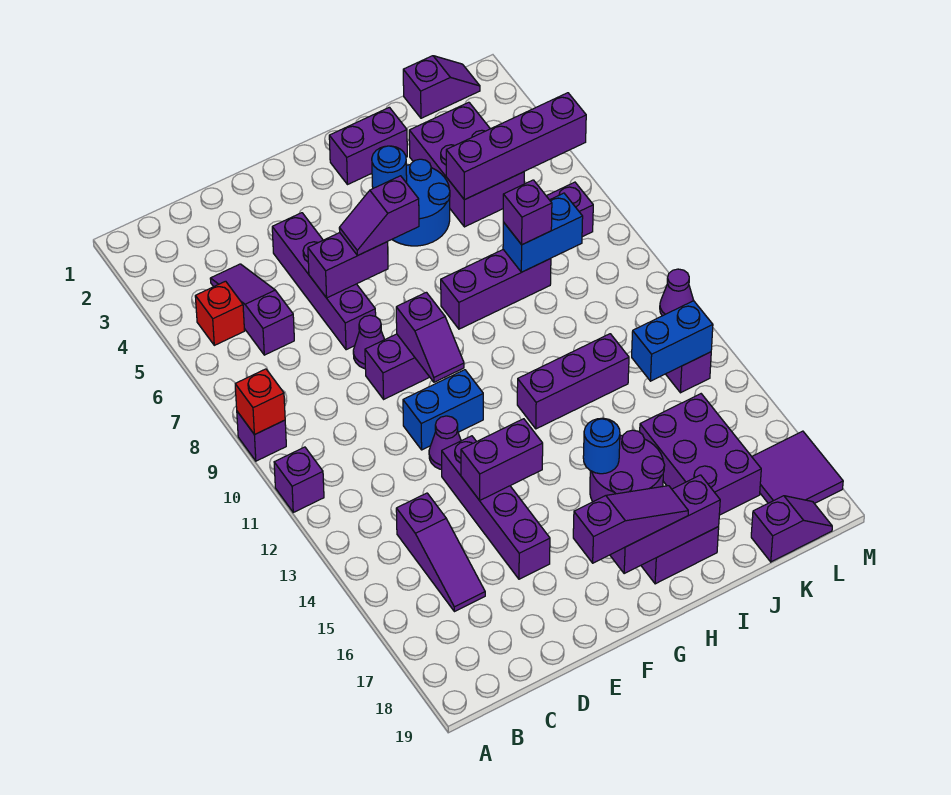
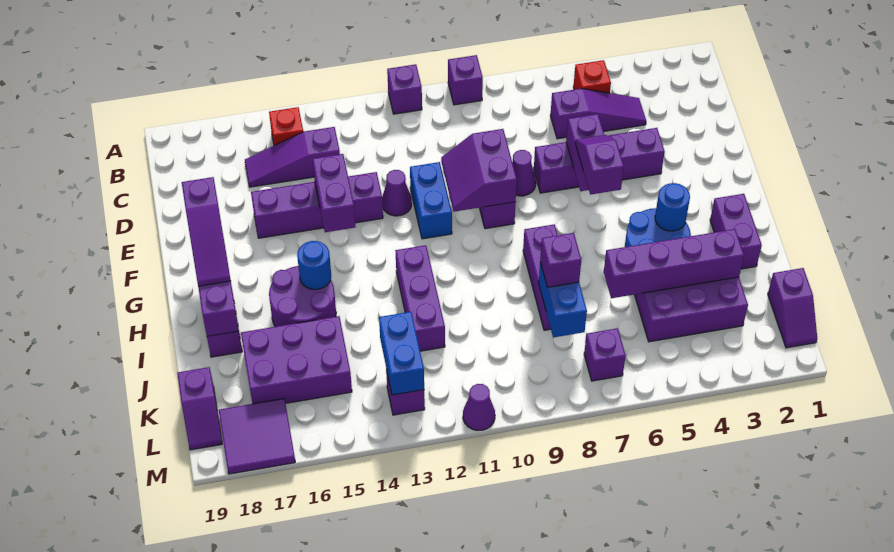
red brick A9 level 2 -> red brick B15 level 1
purple slope F9:F10 level 2 top 9 -> purple slope E9:F10 level 2 top 9
purple brick J5:M5 level 2 -> purple brick J3:J6 level 2

